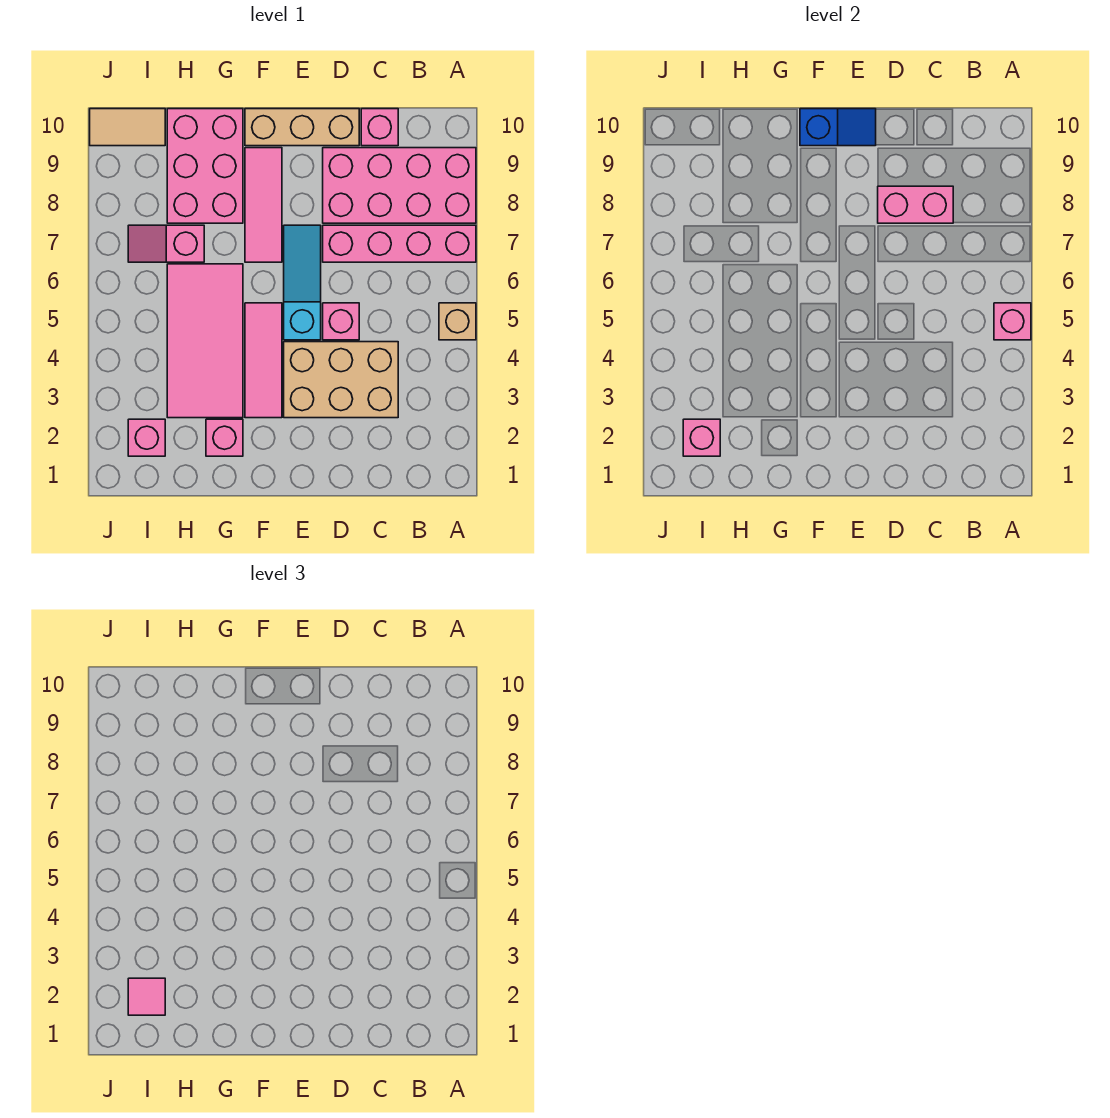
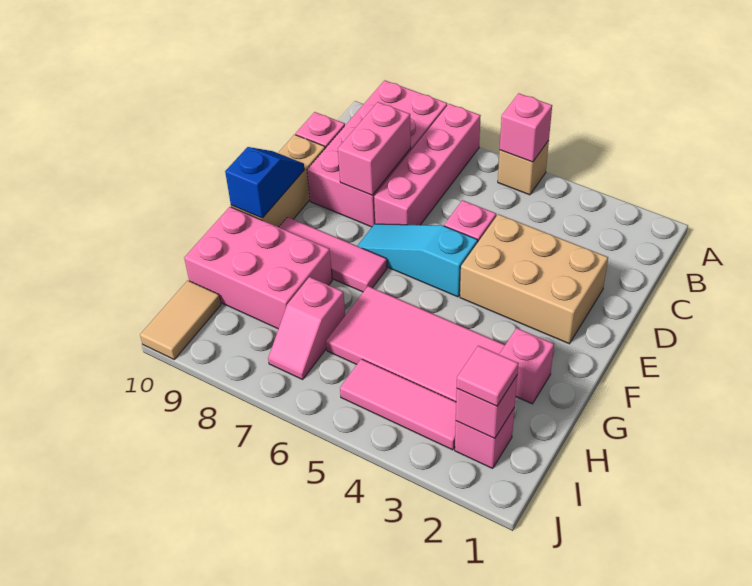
tan brick C3:E4 level 1 -> tan brick D2:E4 level 1
pink tile F3:F5 level 1 -> pink tile I3:I5 level 1

